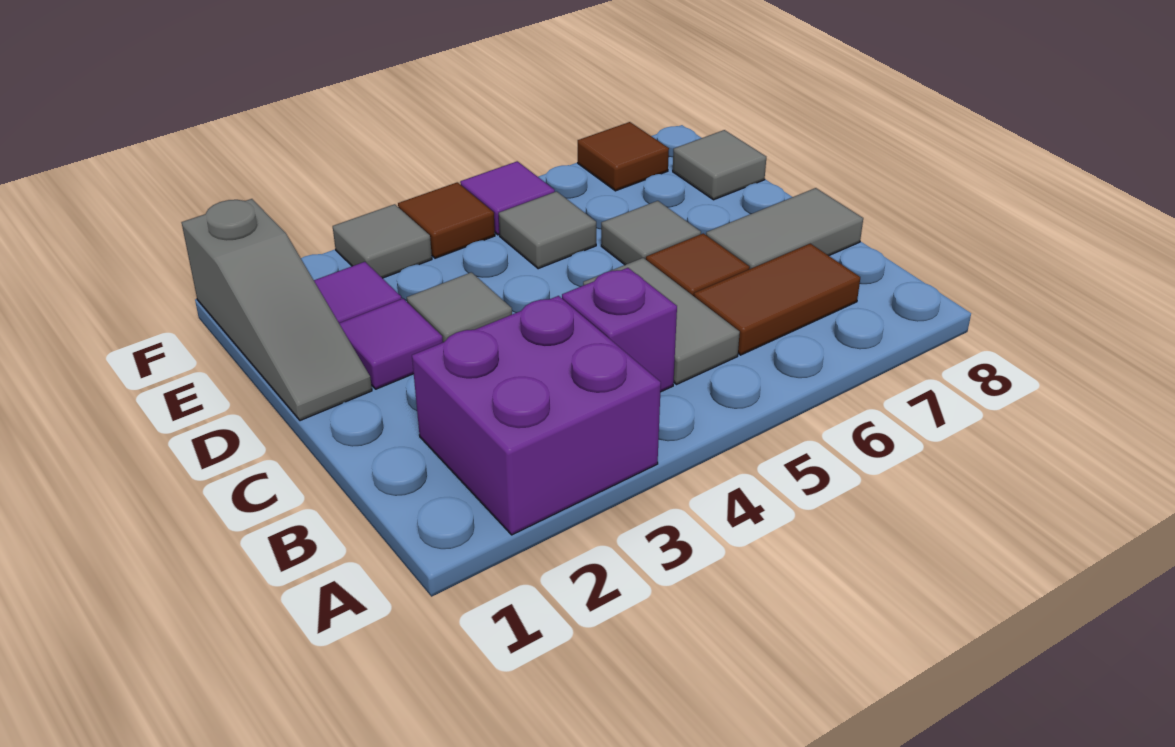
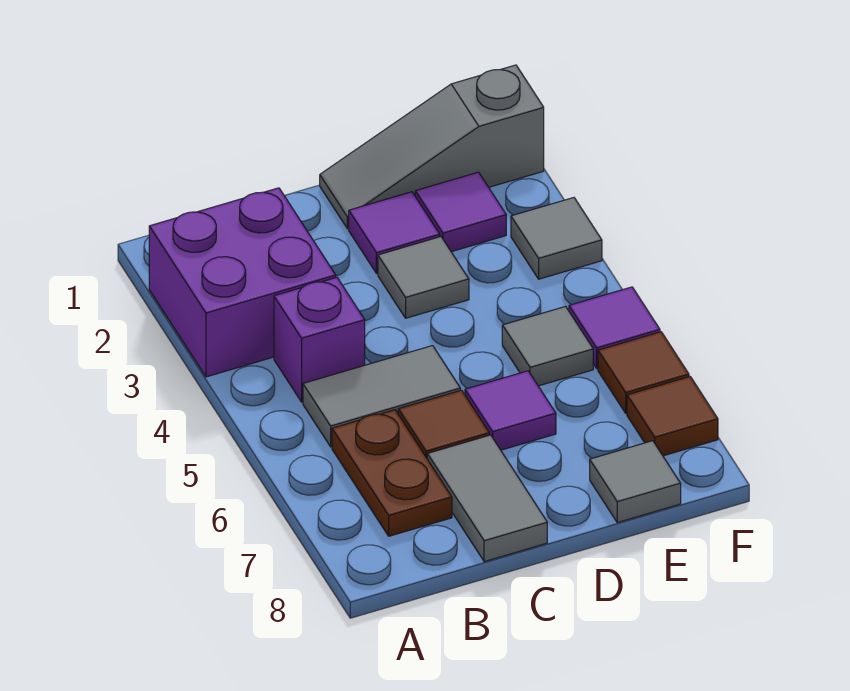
brown tile B6:B7 level 1 -> brown plate B6:B7 level 1
grey tile D6 level 1 -> purple tile D6 level 1
brown tile F4 level 1 -> brown tile F6 level 1

